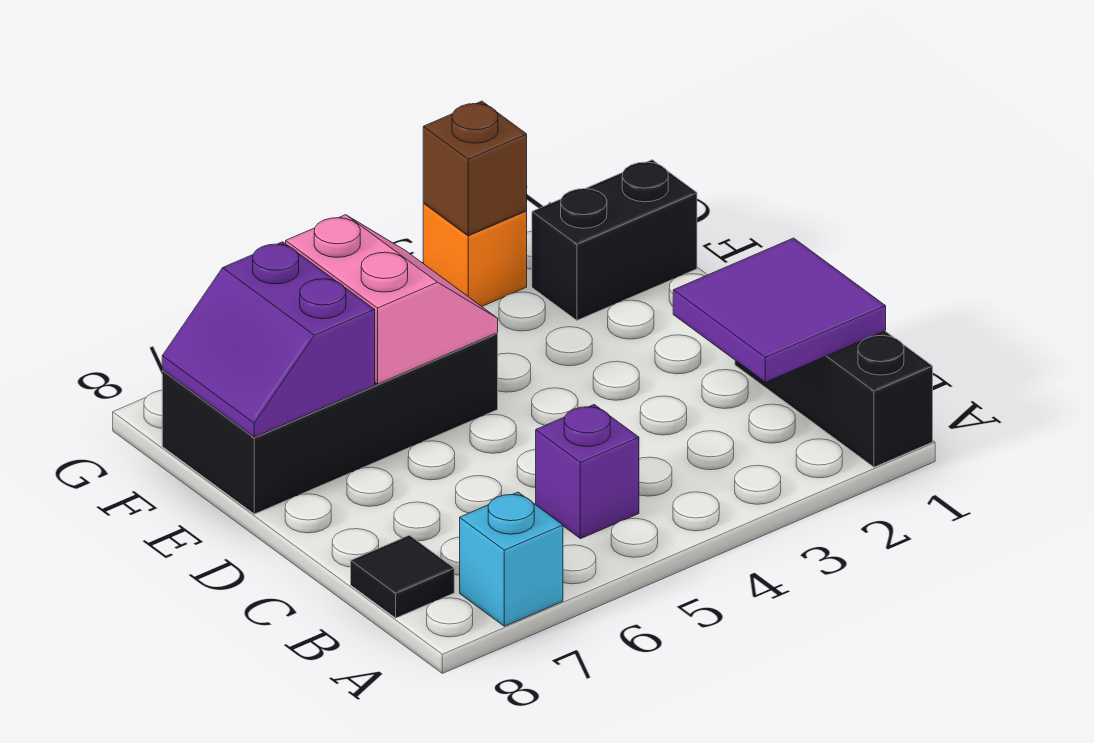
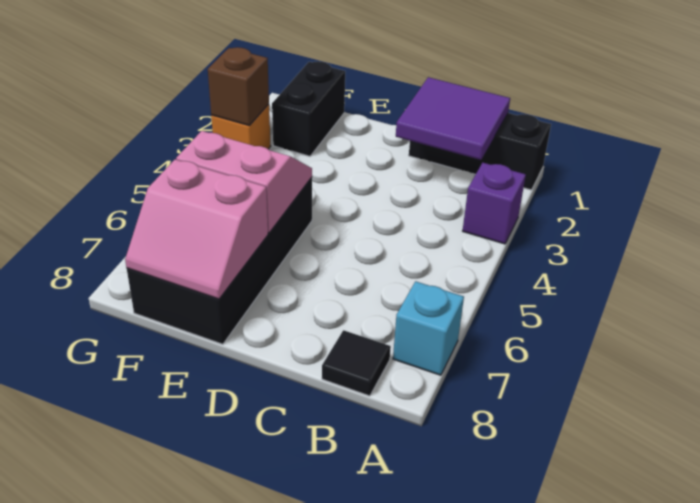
purple brick B5 level 1 -> purple brick A3 level 1
purple slope E7:F8 level 2 top 7 -> pink slope E7:F8 level 2 top 7

